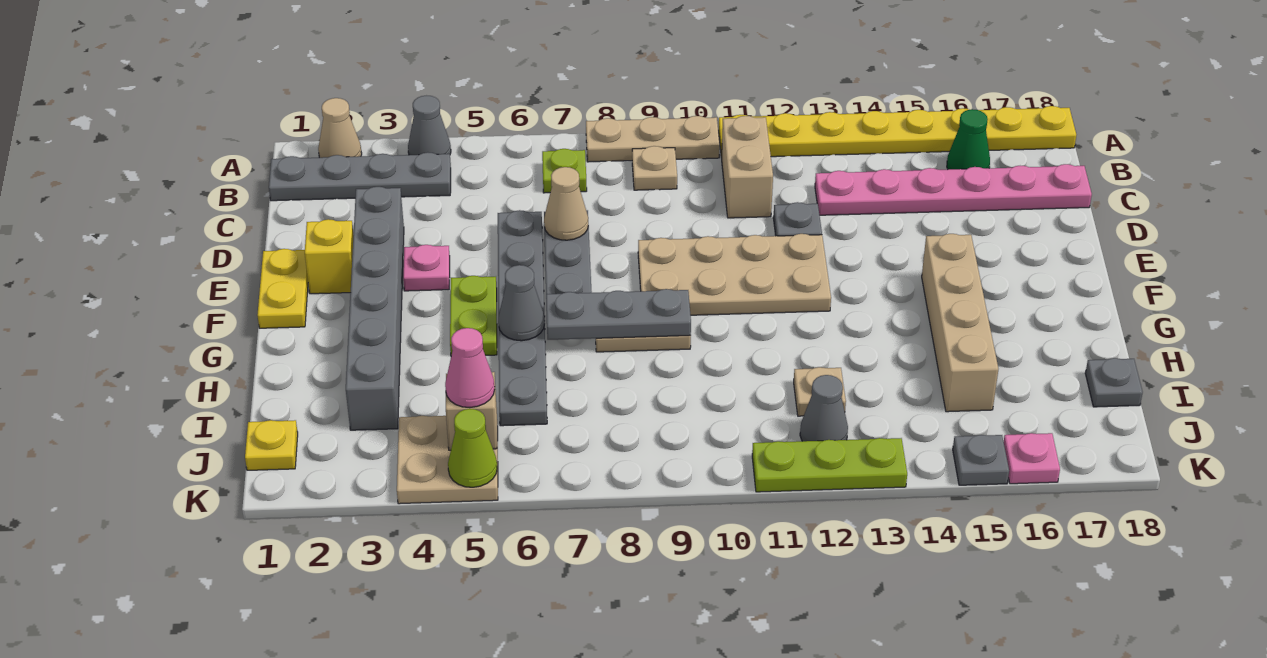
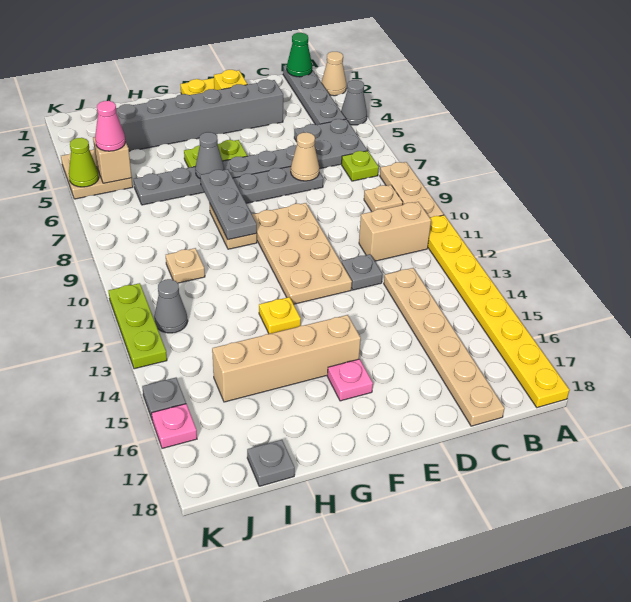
none -> grey plate B5:C6 level 1
green cone B16 level 1 -> green cone B1 level 2
pink plate C13:C18 level 1 -> tan plate C13:C18 level 1
pink plate E4 level 1 -> pink plate F16 level 1
tan plate I12 level 1 -> tan plate I10 level 1
yellow plate J1 level 1 -> yellow plate G13 level 1

